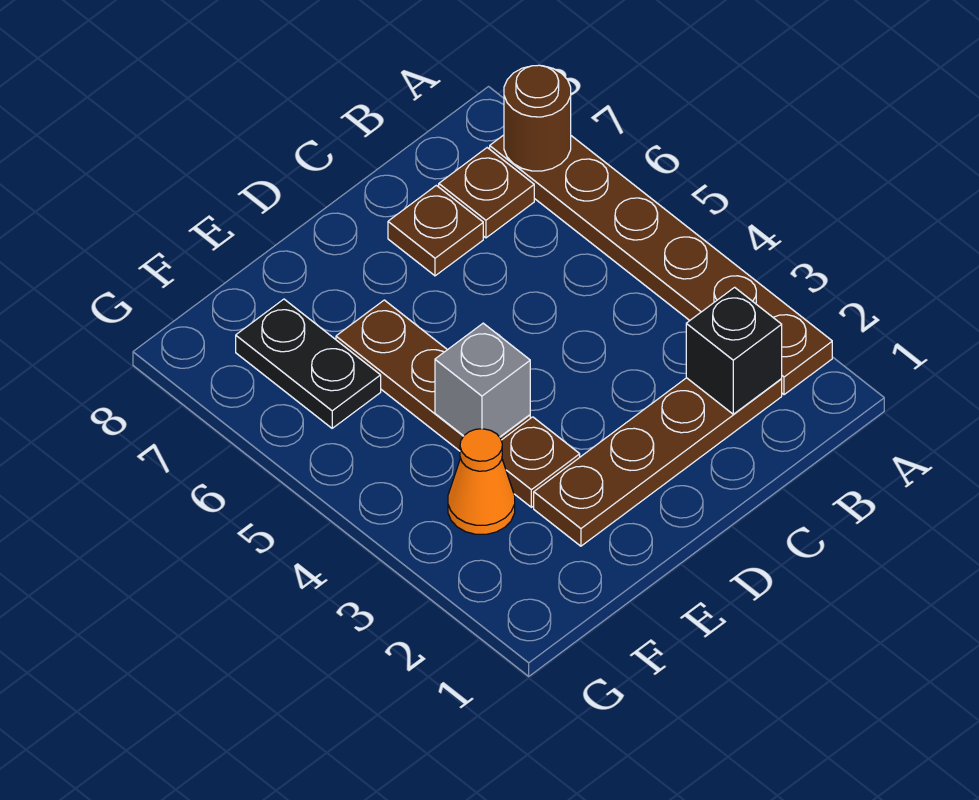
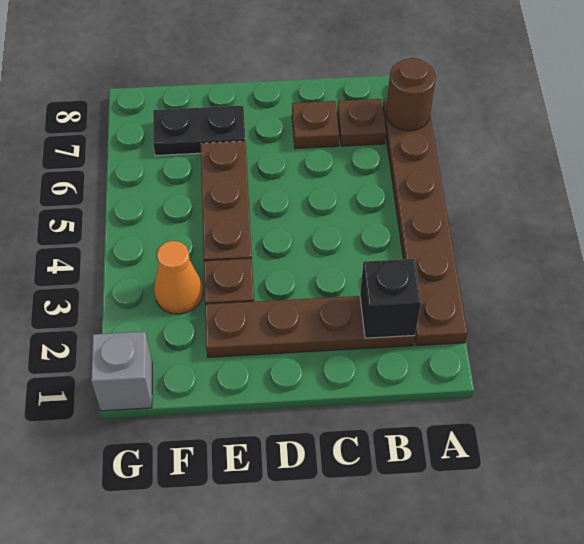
grey brick E4 level 2 -> grey brick G1 level 1
black plate F6:F7 level 1 -> black plate E7:F7 level 1

